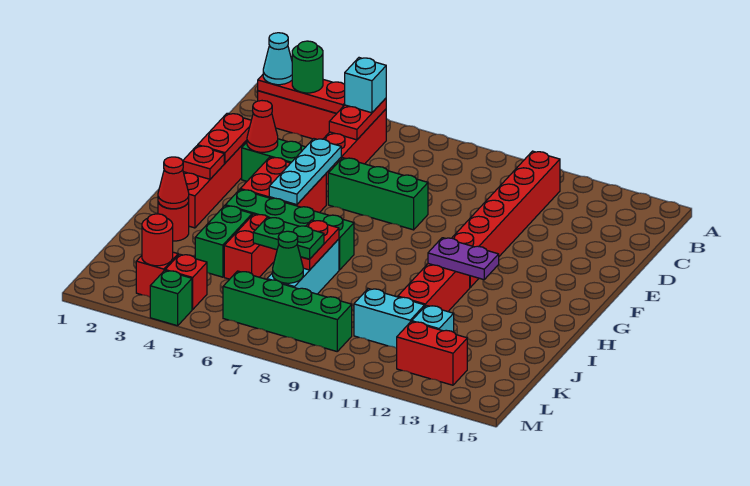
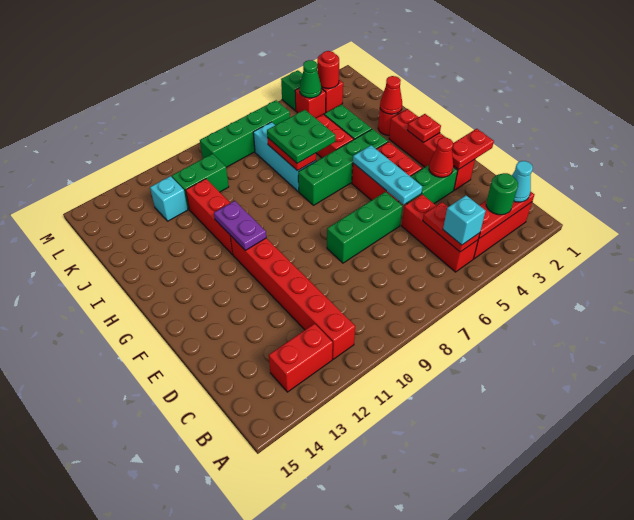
red plate E2:F2 level 2 -> red plate E1:E2 level 2
purple plate H11:H12 level 2 -> purple plate G11:H11 level 2
green plate J6:J7 level 3 -> green plate I6:J7 level 3
green cone K7 level 2 -> green cone L4 level 2
cyan brick K10:K11 level 1 -> green brick K10:K11 level 1
red brick L12:L13 level 1 -> red brick B12:B13 level 1

